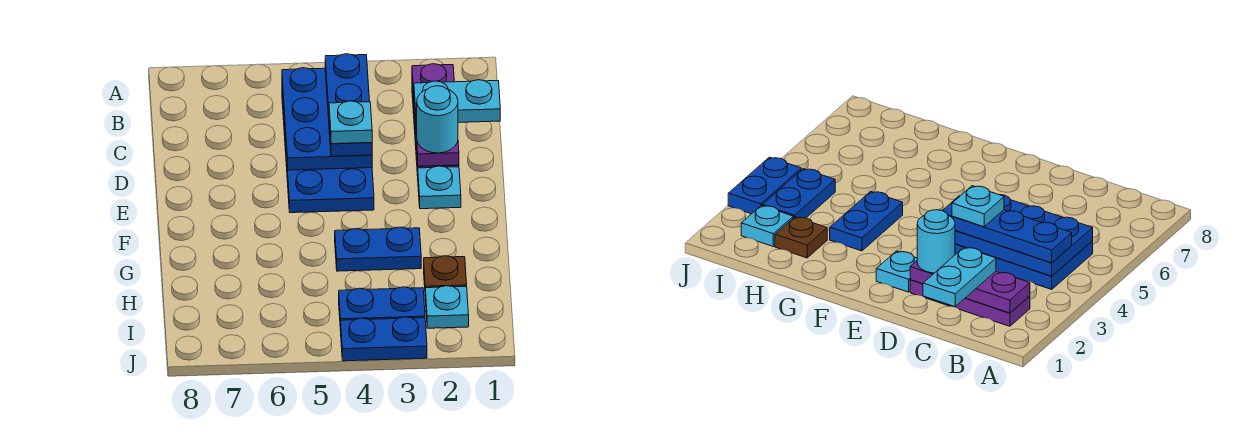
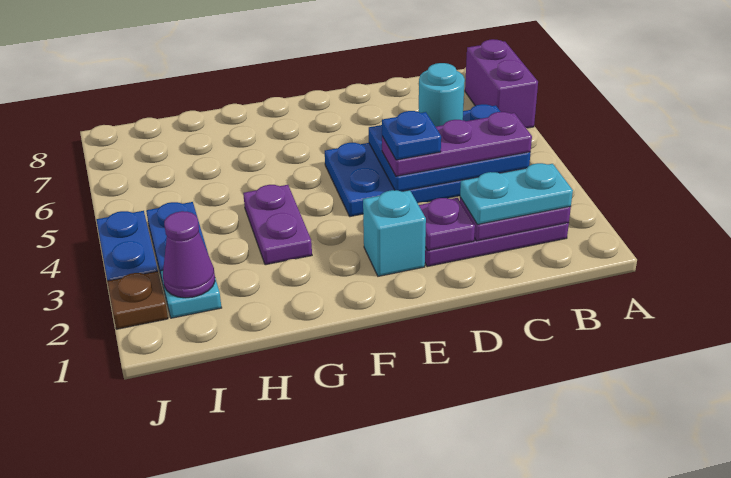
none -> purple brick A6:A7 level 1
blue plate B4:D4 level 3 -> purple plate B4:D4 level 3
cyan plate C1:C2 level 3 -> cyan plate B2:C2 level 3
cyan round brick D2 level 3 -> cyan round brick C5 level 3
cyan plate D4 level 4 -> blue plate D4 level 4
cyan plate E2 level 1 -> cyan brick E2 level 1
blue plate G3:G4 level 1 -> purple plate G3:G4 level 1
brown plate H2 level 1 -> brown plate J2 level 1
none -> purple cone I2 level 2

